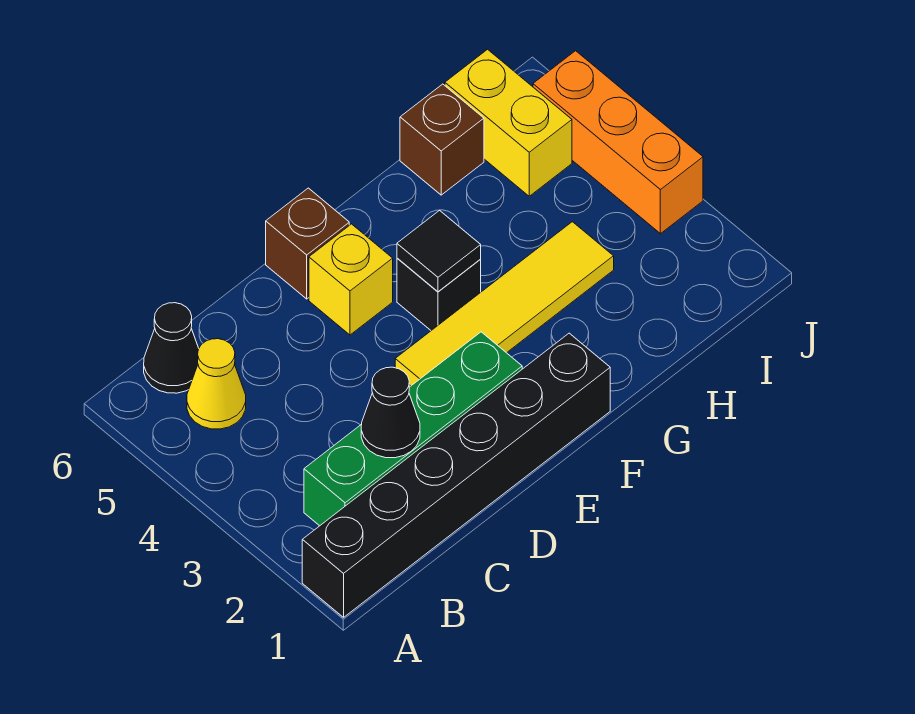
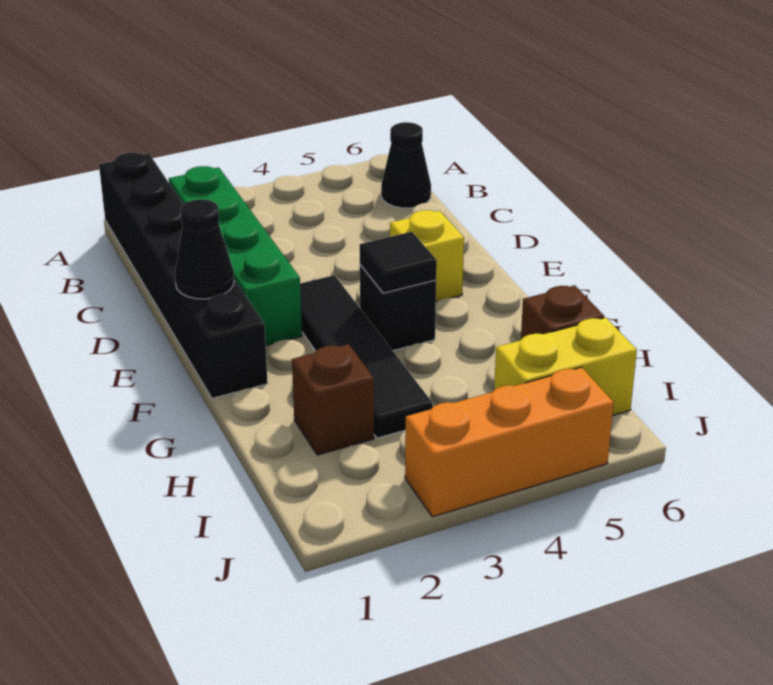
yellow cone B5 level 1 -> none
black cone C2 level 2 -> black cone E1 level 2
yellow tile E3:H3 level 1 -> black tile E3:H3 level 1
brown brick E6 level 1 -> brown brick H2 level 1

